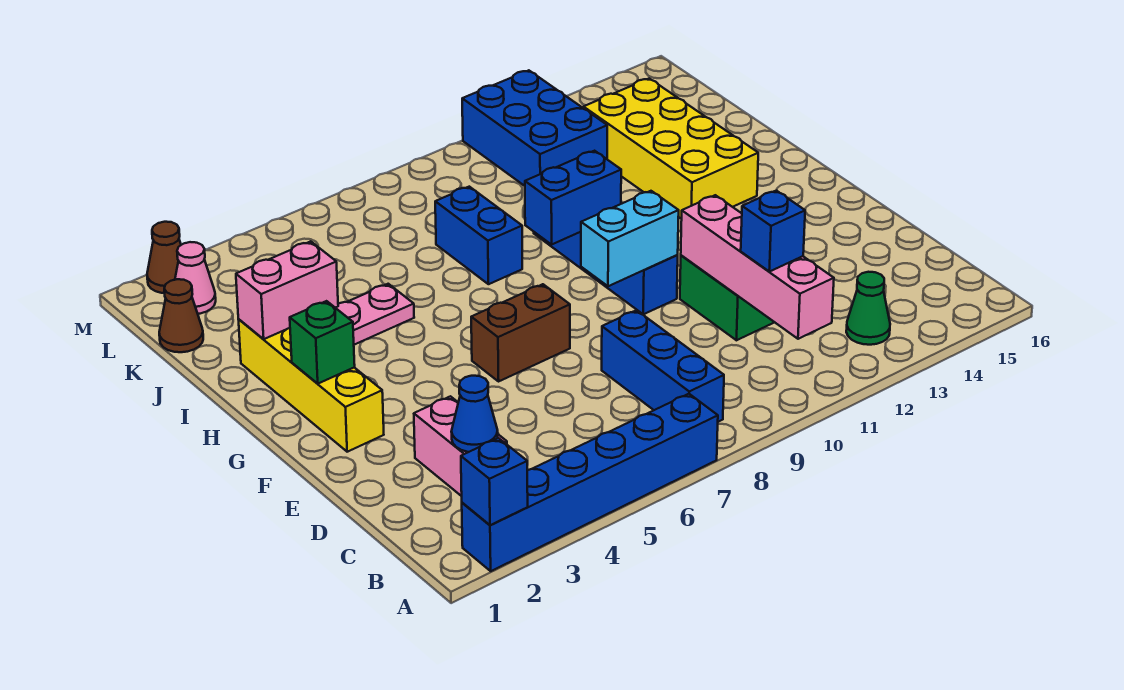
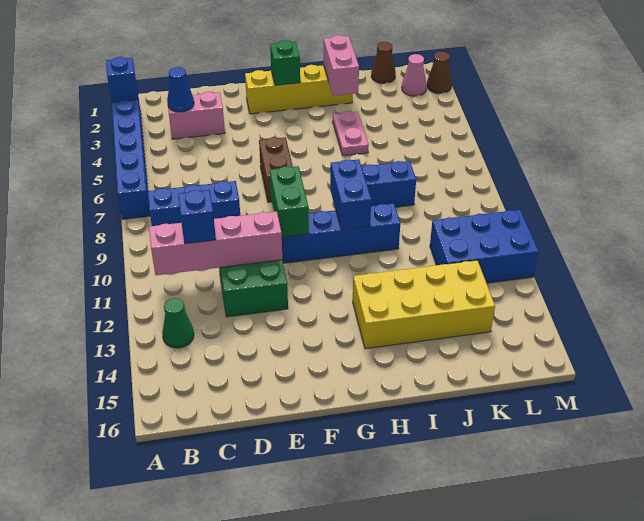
cyan brick F9:F10 level 2 -> green brick F9:F10 level 2

